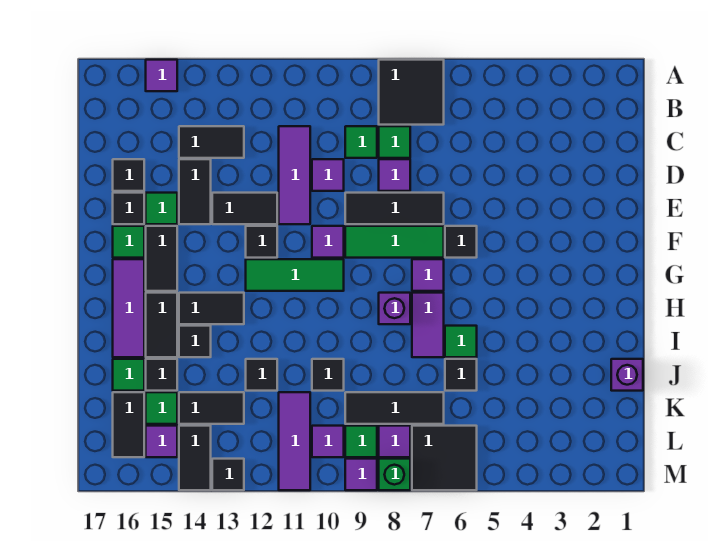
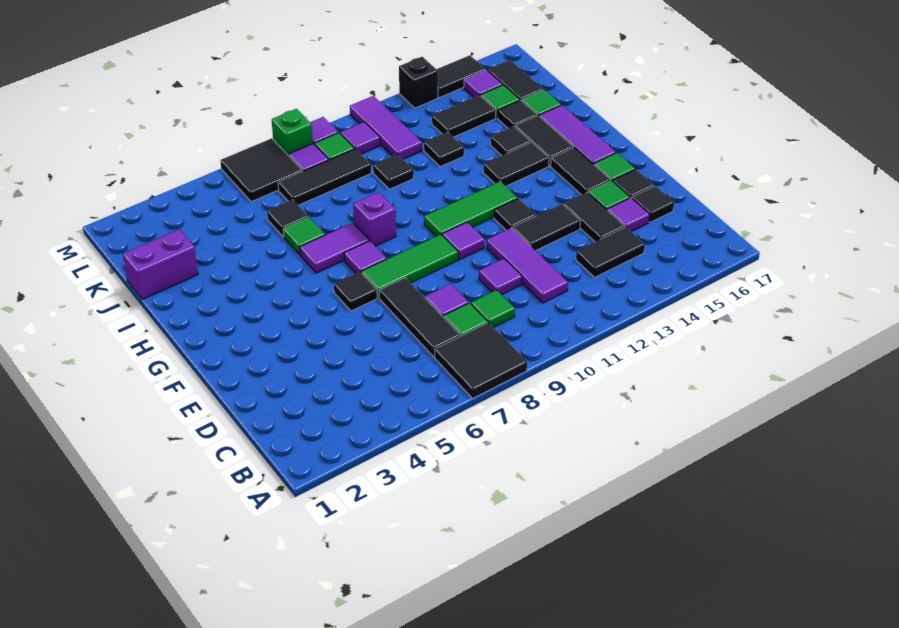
purple tile A15 level 1 -> purple tile D15 level 1
black tile E7:E9 level 1 -> black tile C7:E7 level 1
purple tile H7:I7 level 1 -> purple tile H6:H7 level 1
purple brick J1 level 1 -> purple brick J1:J2 level 1
black tile L14:M14 level 1 -> black tile M14:M15 level 1
black tile M13 level 1 -> black brick M13 level 1

